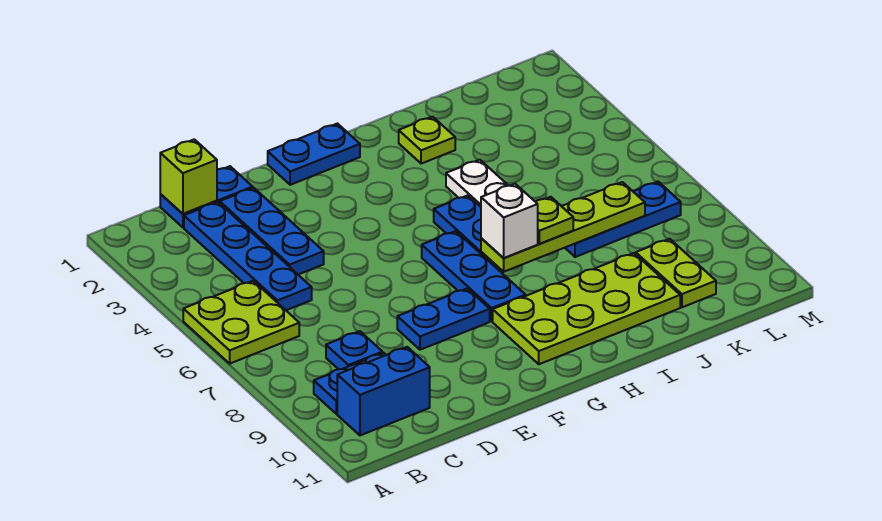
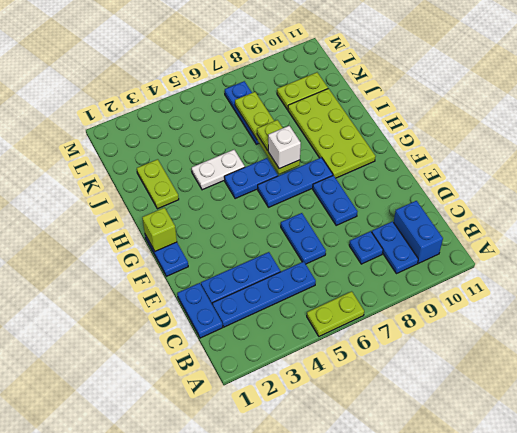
lime plate A5:B6 level 1 -> lime plate A5:A6 level 1
lime brick C1 level 2 -> lime brick G1 level 2
none -> blue plate D6:E6 level 1
lime plate I2 level 1 -> lime plate I2:J2 level 1

